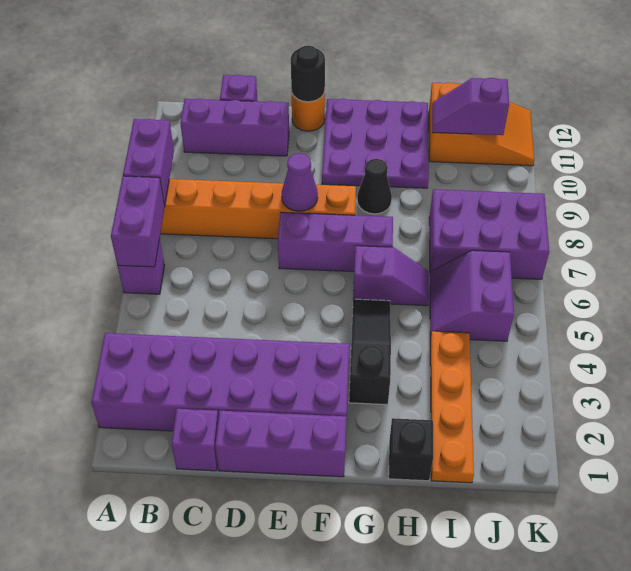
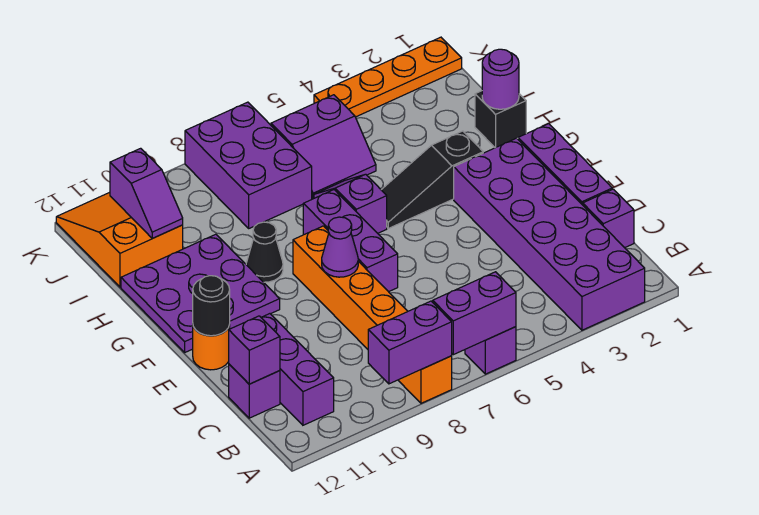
none -> purple brick C12 level 2
none -> purple round brick H1 level 2
orange plate I1:I4 level 1 -> orange plate K1:K4 level 1

